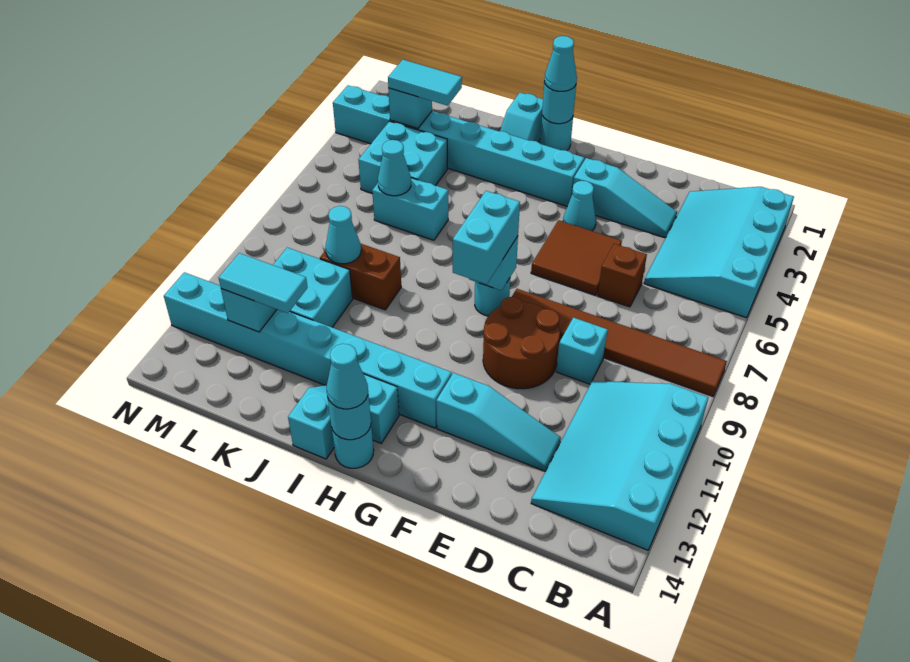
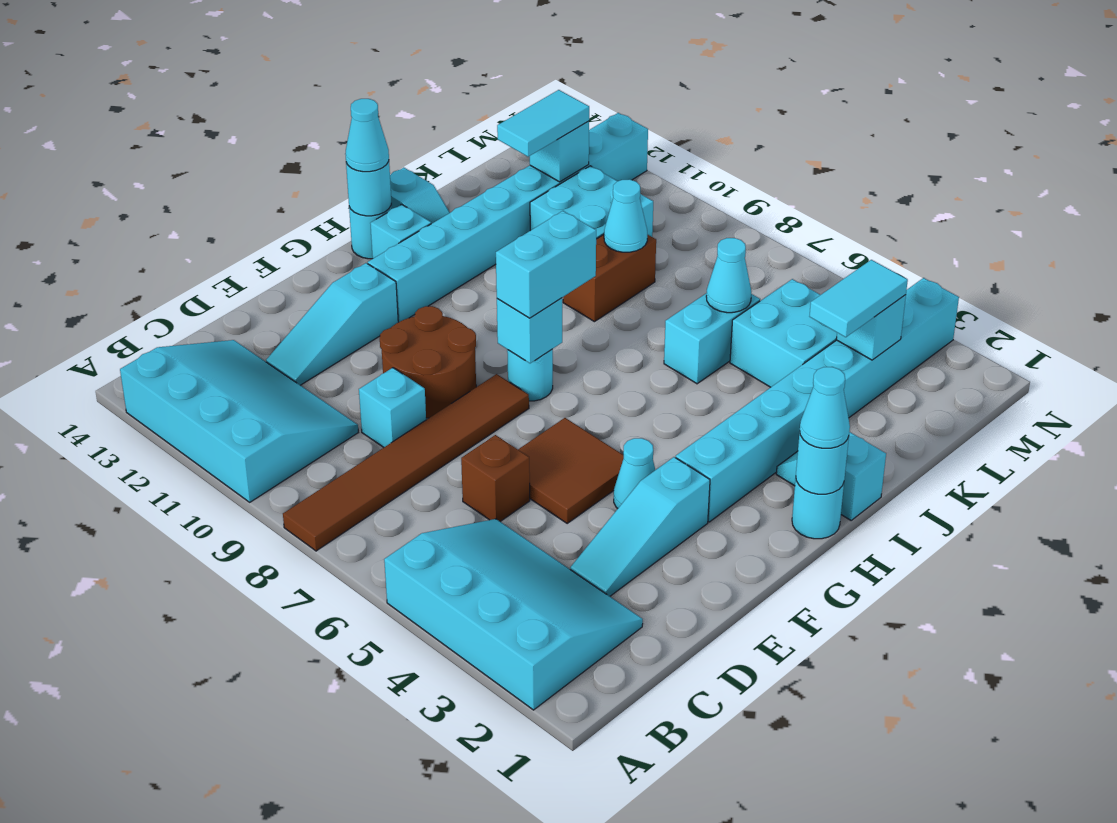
cyan brick G8:G9 level 3 -> cyan brick G8:H8 level 3

